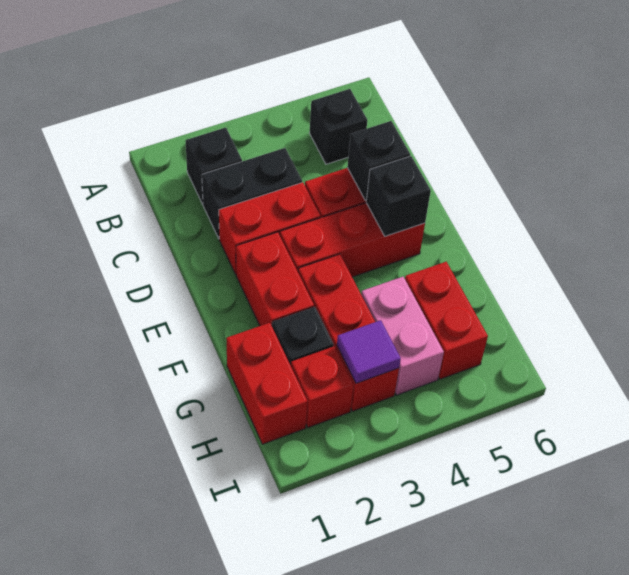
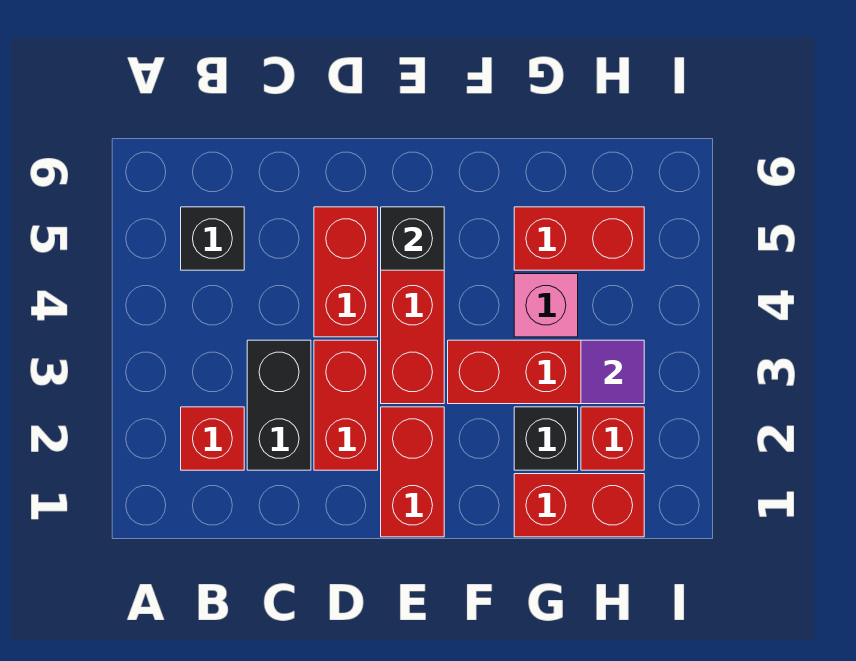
black brick B2 level 1 -> red brick B2 level 1
black brick D5 level 2 -> none
red brick E2:F2 level 1 -> red brick E1:E2 level 1
pink brick G4:H4 level 1 -> pink brick G4 level 1

